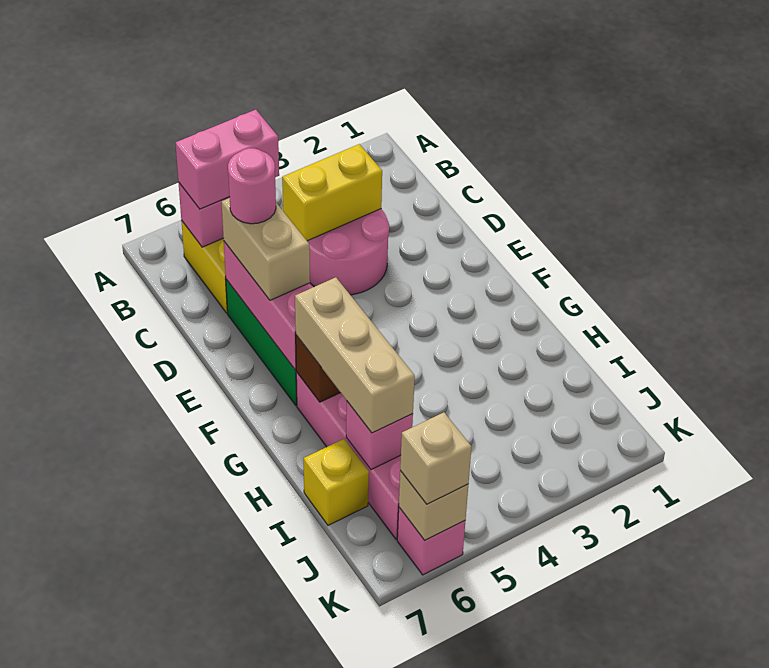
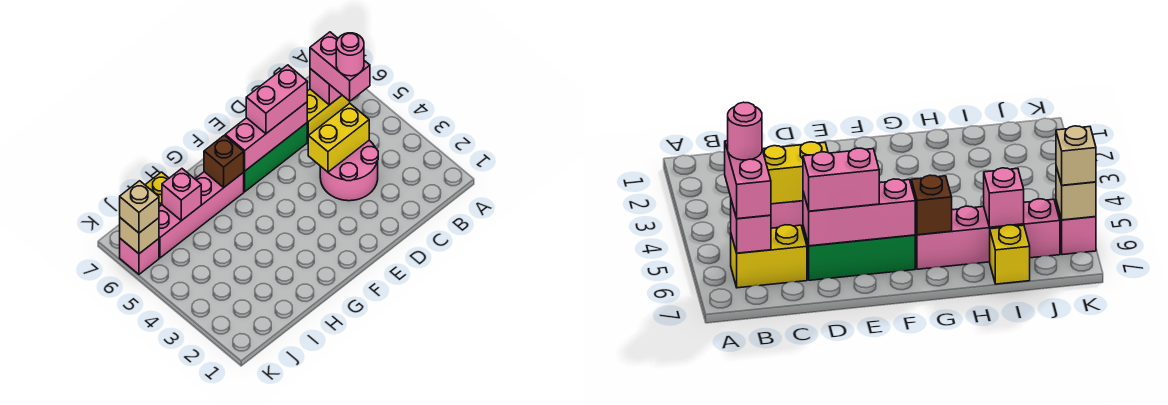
yellow brick C3:C4 level 2 -> yellow brick C4:D4 level 2
tan brick D6:E6 level 3 -> pink brick D6:E6 level 3
pink round brick D6 level 4 -> pink round brick B5 level 4
tan brick G6:I6 level 3 -> none

